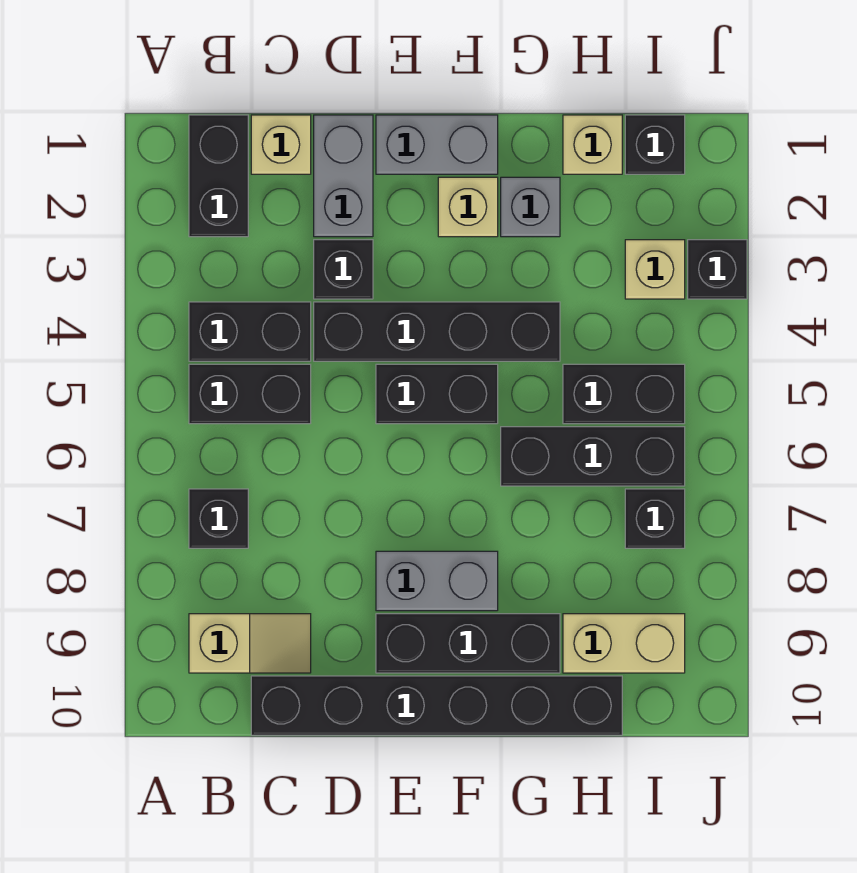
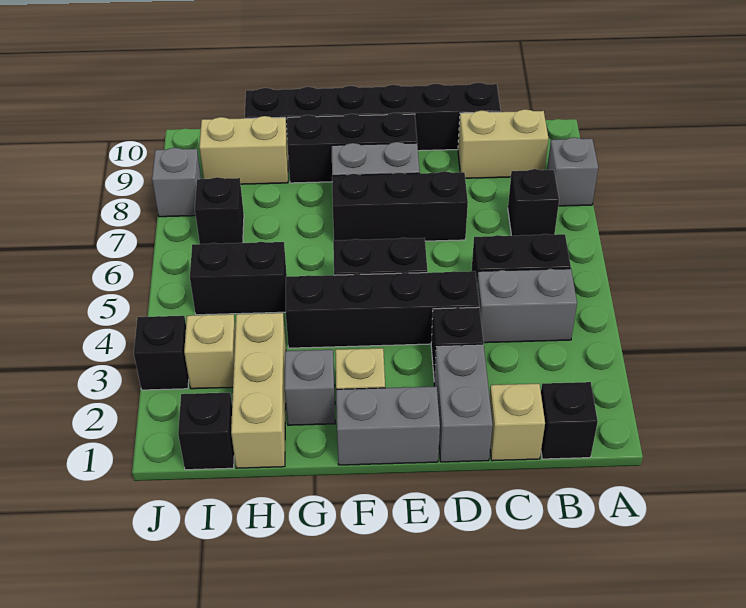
none -> grey brick A8 level 1
black brick B1:B2 level 1 -> black brick B1 level 1
black brick B4:C4 level 1 -> grey brick B4:C4 level 1
tan slope B9:C9 level 1 top B -> tan brick B9:C9 level 1
black brick G6:I6 level 1 -> black brick D7:F7 level 1
tan brick H1 level 1 -> tan brick H1:H3 level 1
none -> grey brick J8 level 1

